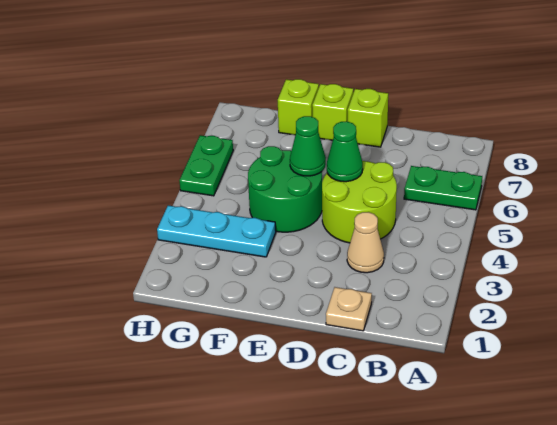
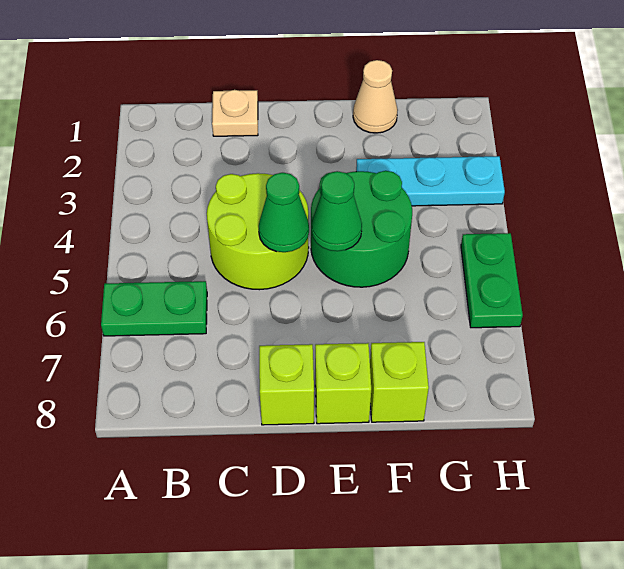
tan cone C3 level 1 -> tan cone F1 level 1

